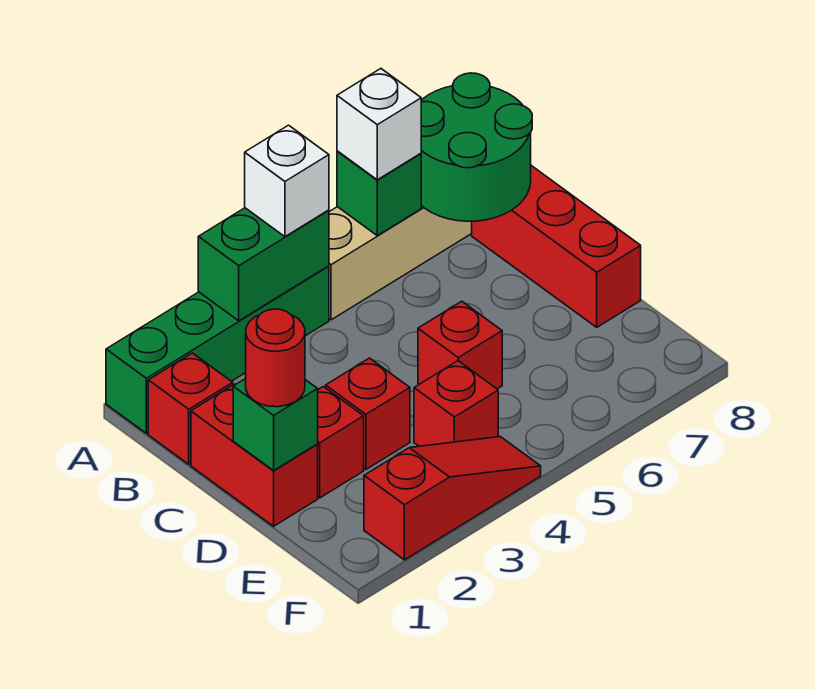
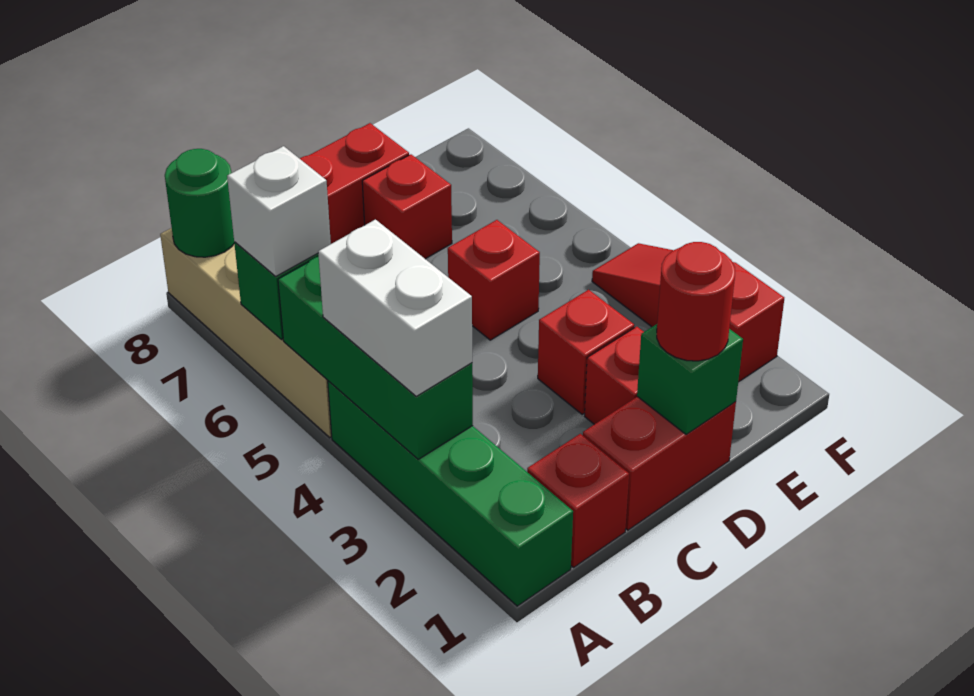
green brick A3:A4 level 2 -> green brick A3:A5 level 2
white brick A4 level 3 -> white brick A3:A4 level 3
green round brick A7:B8 level 2 -> green round brick A8 level 2
red brick E4 level 1 -> red brick D7 level 1

